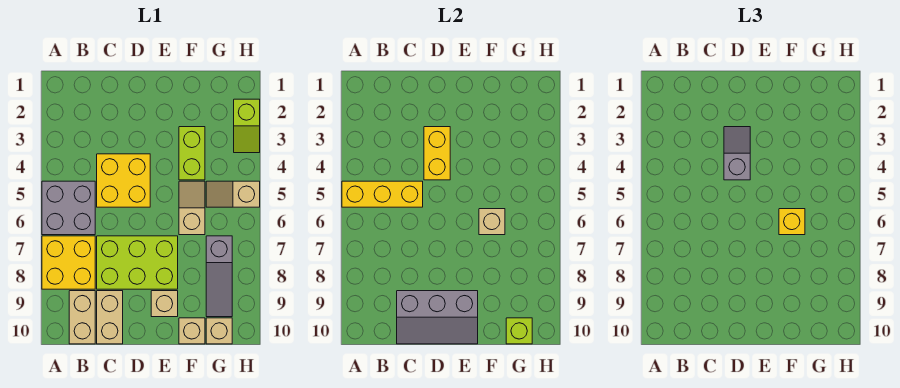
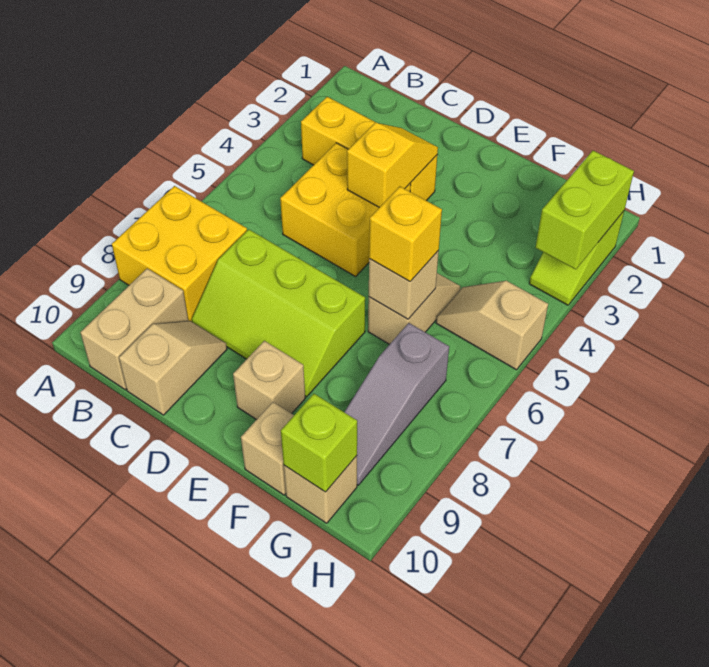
grey brick A5:B6 level 1 -> none
yellow brick A5:C5 level 2 -> yellow brick B3:D3 level 1
lime brick C7:E8 level 1 -> lime slope C7:E8 level 1 top 7
tan brick C9:C10 level 1 -> tan slope C9:C10 level 1 top 10
grey slope C9:E10 level 2 top 9 -> none
yellow brick D3:D4 level 2 -> yellow slope D3:D4 level 2 top 4
grey slope D3:D4 level 3 top 4 -> none
lime brick F3:F4 level 1 -> lime brick H2:H3 level 2

